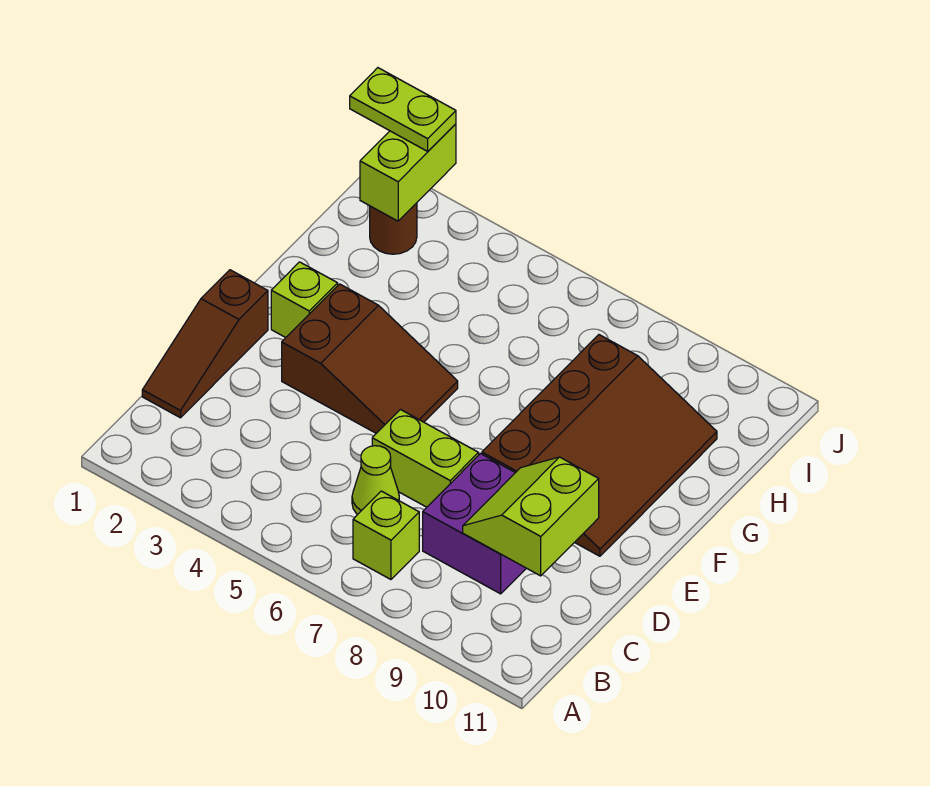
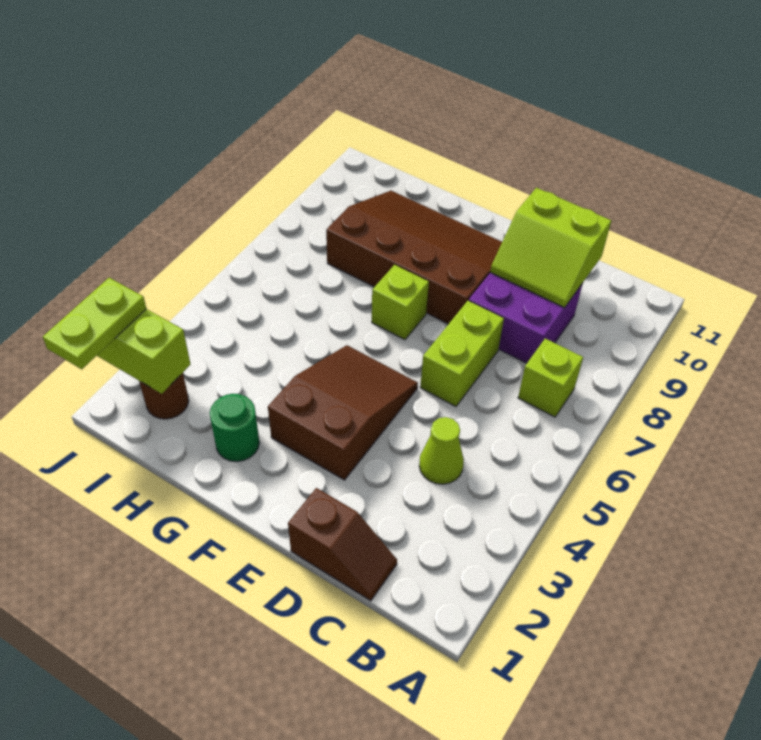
brown slope C1:E1 level 1 top E -> brown slope C1:D1 level 1 top D
lime cone C6 level 1 -> lime cone C4 level 1
lime brick F2 level 1 -> lime brick F7 level 1
none -> green round brick G2 level 1

